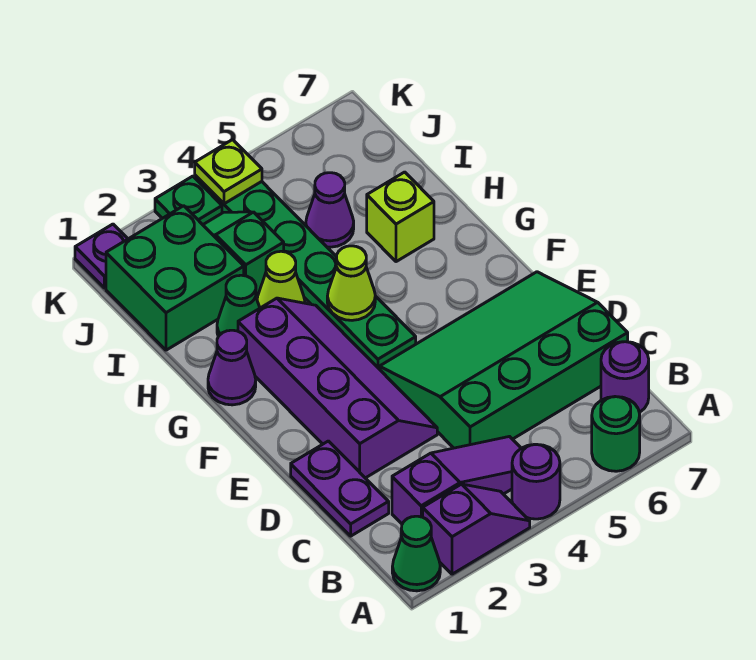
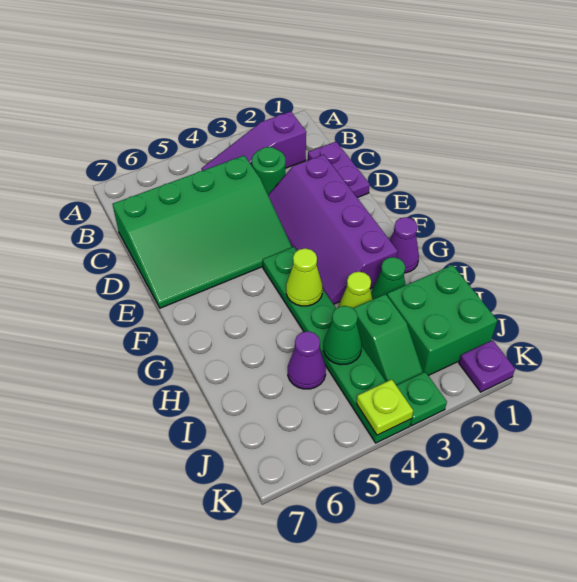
green cone A1 level 1 -> green cone I4 level 2
purple slope A2:A3 level 1 top 2 -> none
purple round brick A4 level 1 -> none
green round brick A6 level 1 -> green round brick C3 level 1
purple round brick B7 level 1 -> none
lime brick H6 level 1 -> none

